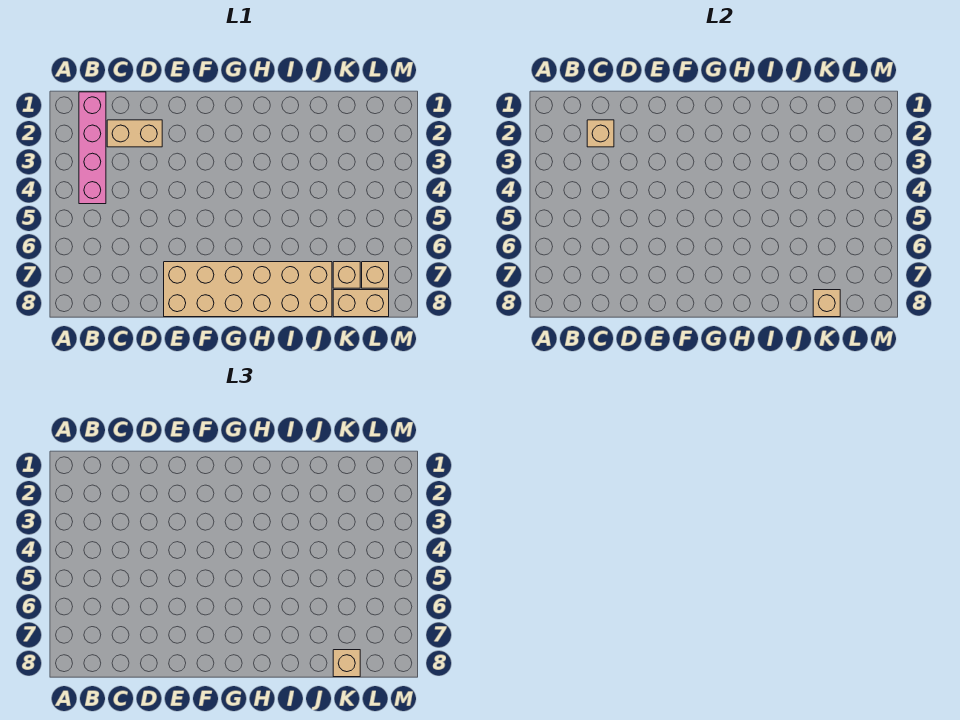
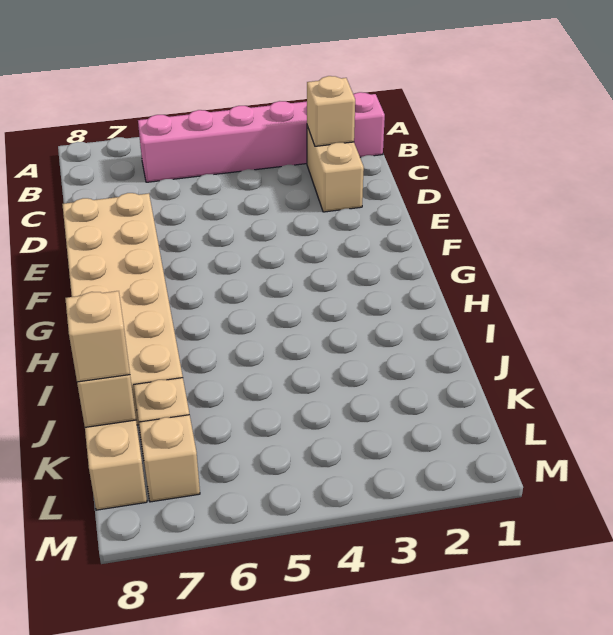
pink brick B1:B4 level 1 -> pink brick B1:B6 level 1

